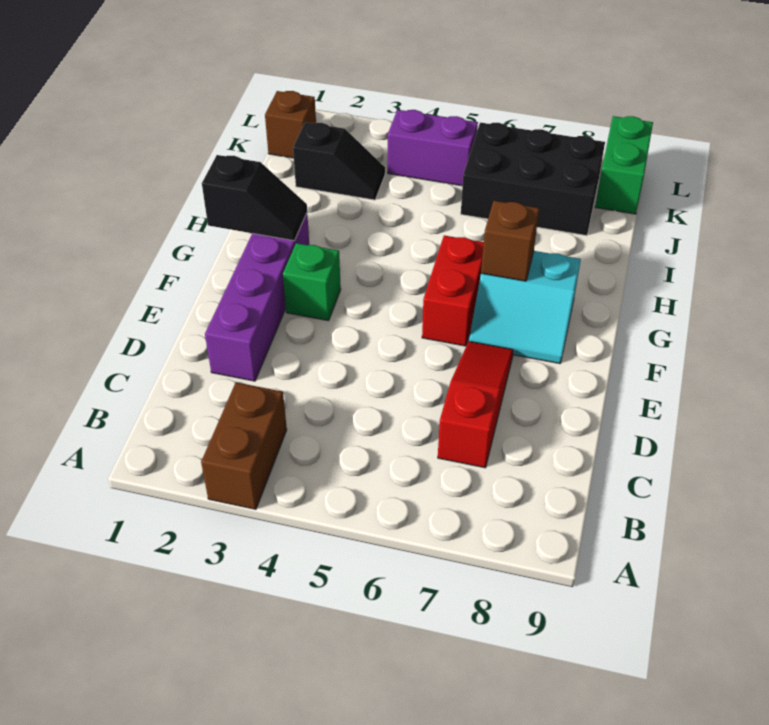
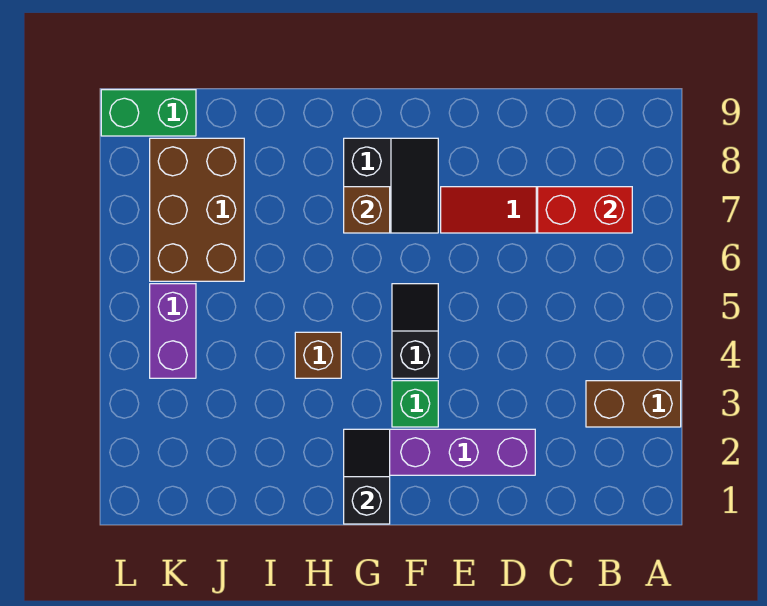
red brick F6:G6 level 1 -> red brick B7:C7 level 2
cyan slope F7:G8 level 1 top G -> black slope F7:G8 level 1 top G
black slope J2:J3 level 1 top 2 -> black slope F4:F5 level 1 top 4
black brick J6:K8 level 1 -> brown brick J6:K8 level 1
brown brick K1 level 1 -> brown brick H4 level 1

